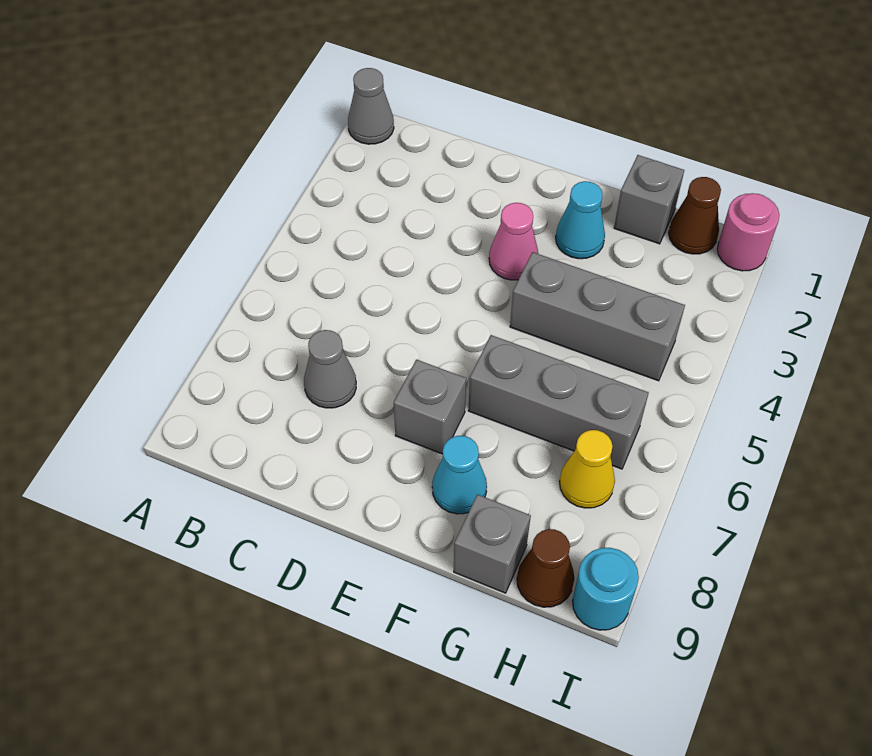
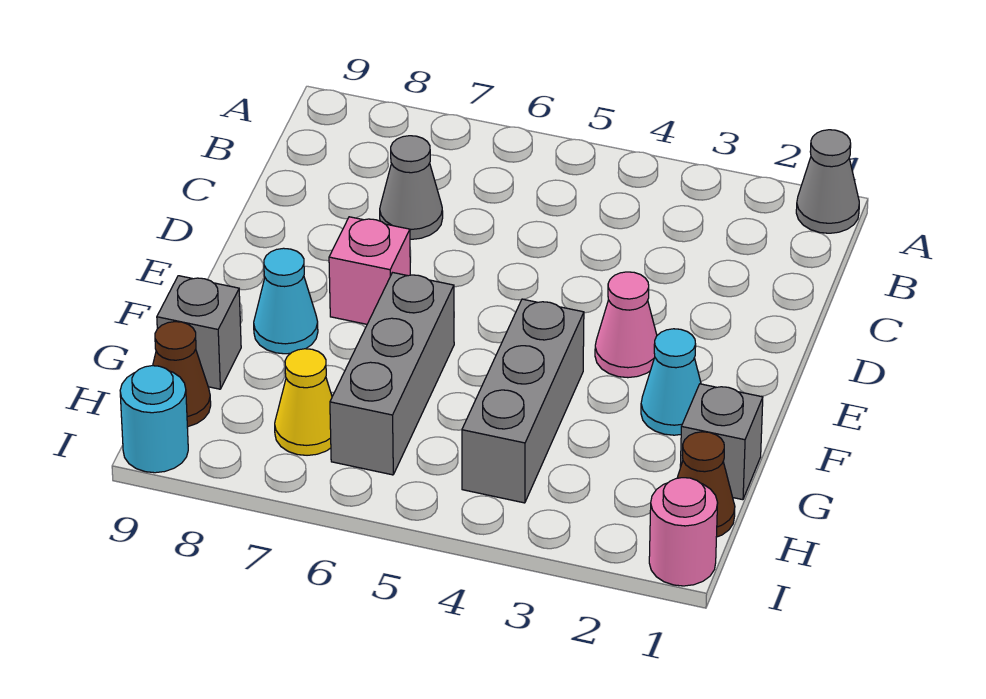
grey brick E7 level 1 -> pink brick E7 level 1

